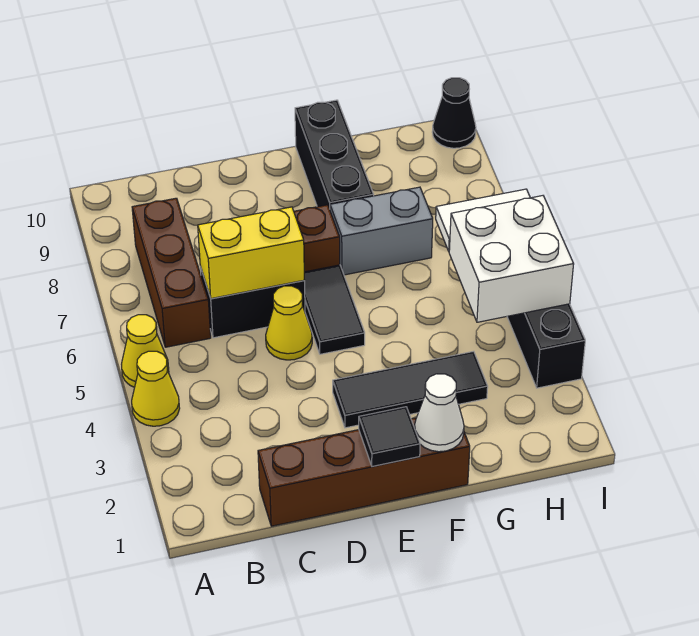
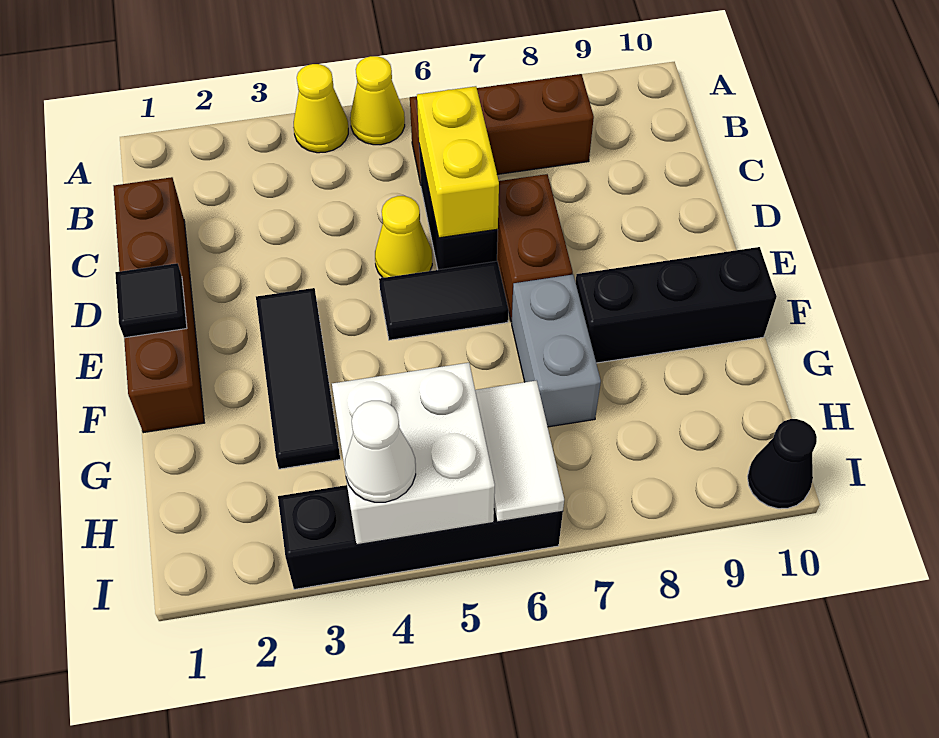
white cone F1 level 2 -> white cone I4 level 3

